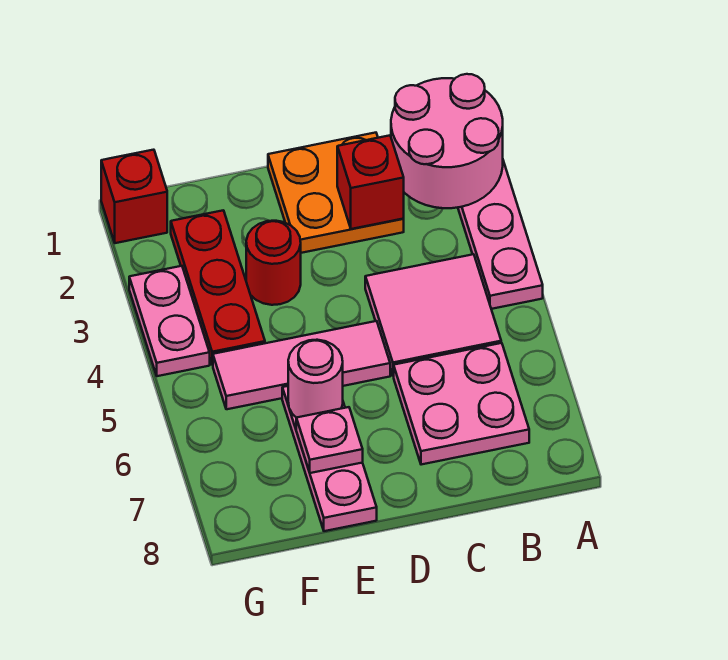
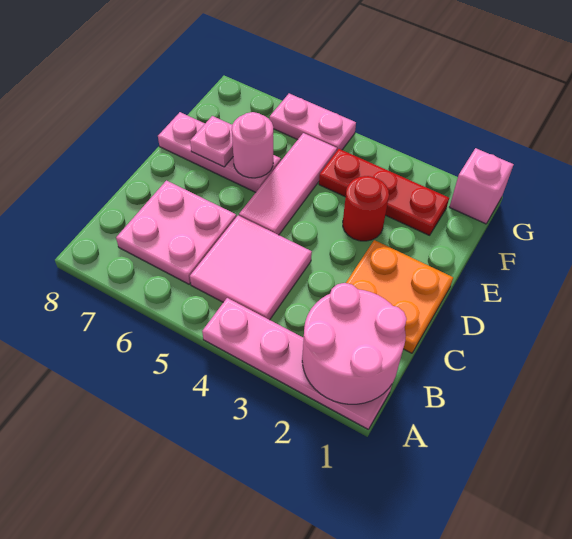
red brick C2 level 2 -> none
red brick G1 level 1 -> pink brick G1 level 1
pink plate G3:G4 level 1 -> pink plate G5:G6 level 1

